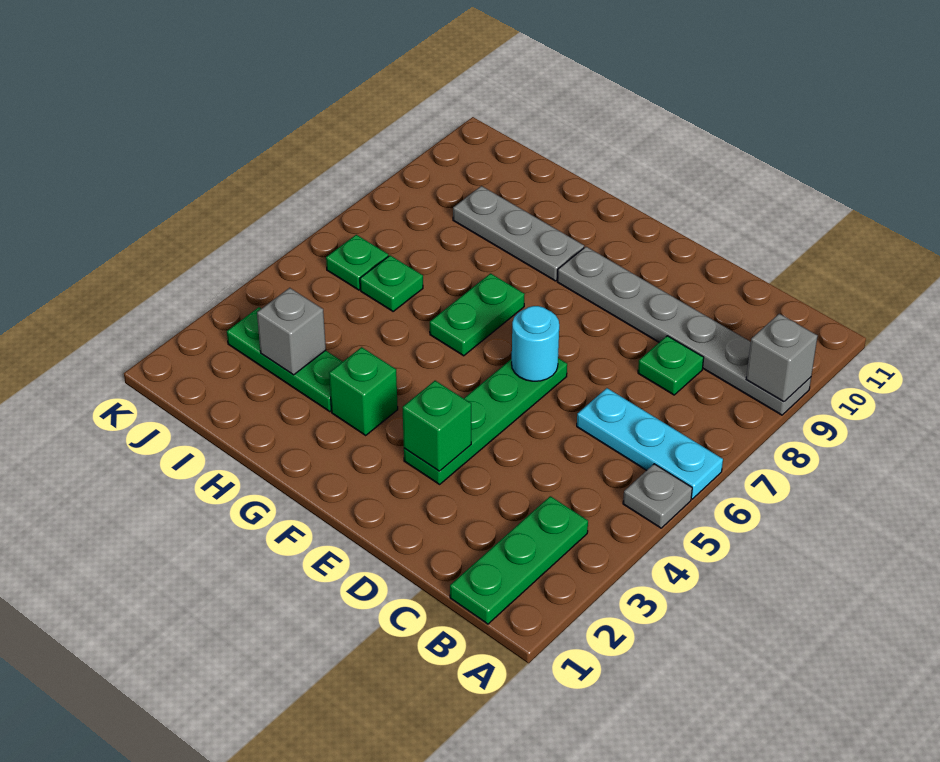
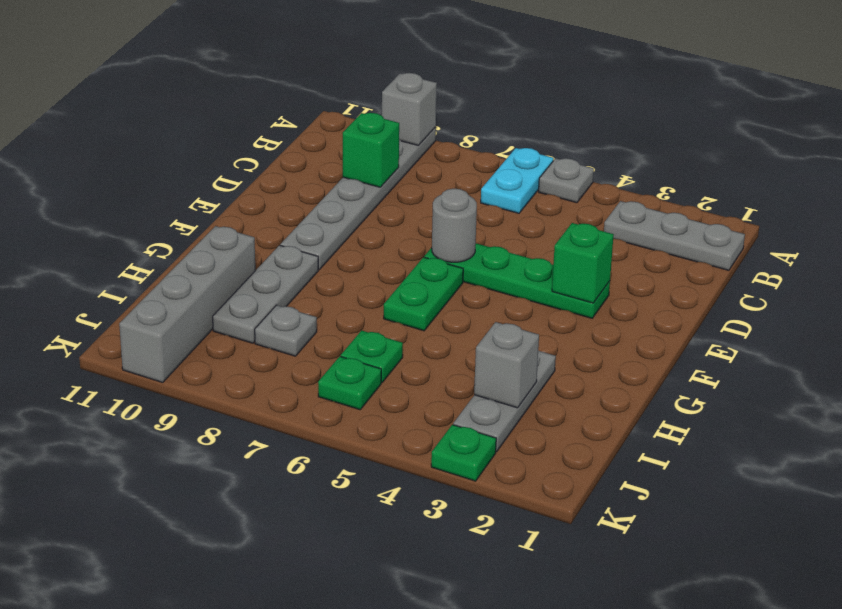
cyan plate A6:C6 level 1 -> cyan plate A6:B6 level 1
green plate B1:B3 level 1 -> grey plate B1:B3 level 1
green plate C8 level 1 -> green plate K3 level 1
cyan round brick E6 level 2 -> grey round brick E6 level 2
green brick G3 level 1 -> green brick C9 level 2
green plate G6:G7 level 1 -> green plate F6:G6 level 1
green plate H3:J3 level 1 -> grey plate H3:J3 level 1
none -> grey brick H10:K10 level 1
none -> grey plate I8 level 1

